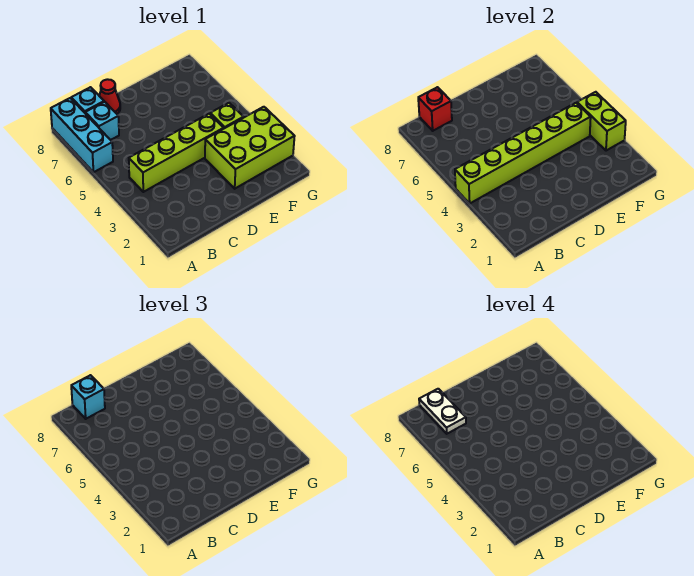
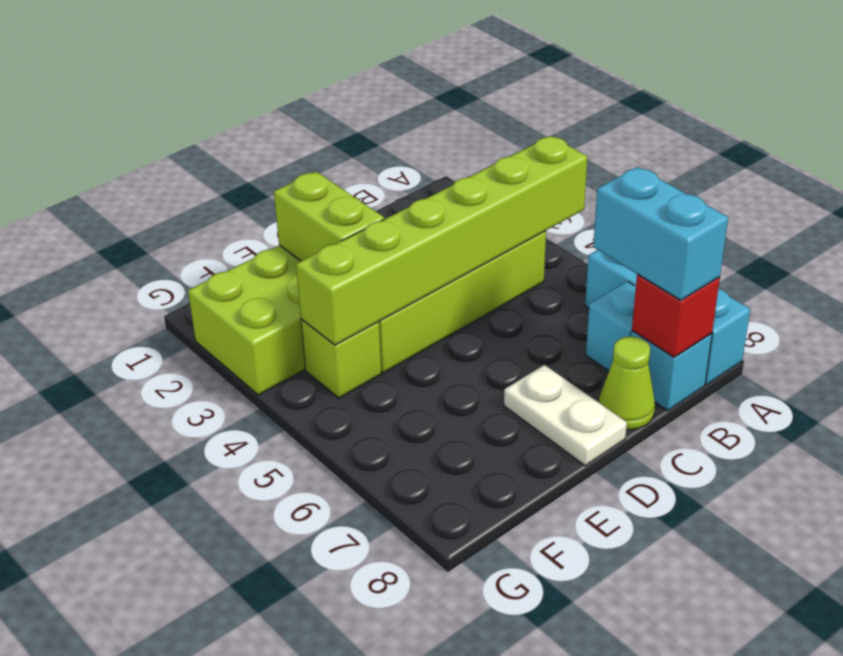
white plate B7:B8 level 4 -> white plate D7:D8 level 1
cyan brick B8 level 3 -> cyan brick B7:B8 level 3
red cone C8 level 1 -> lime cone C8 level 1
lime brick G3:G4 level 2 -> lime brick E2:E3 level 2

